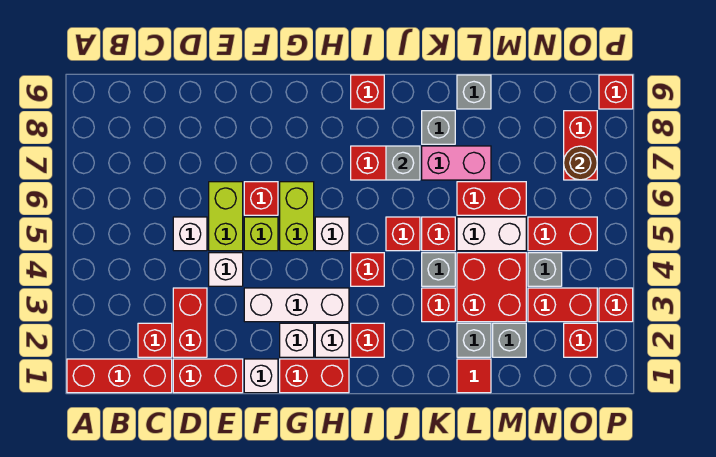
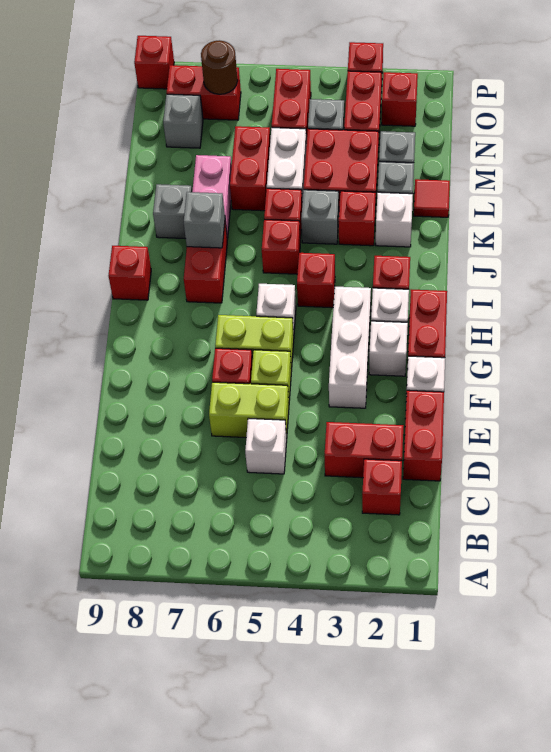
red brick A1:C1 level 1 -> none
white brick E4 level 1 -> white brick K2 level 1
grey brick L9 level 1 -> grey brick N8 level 1

